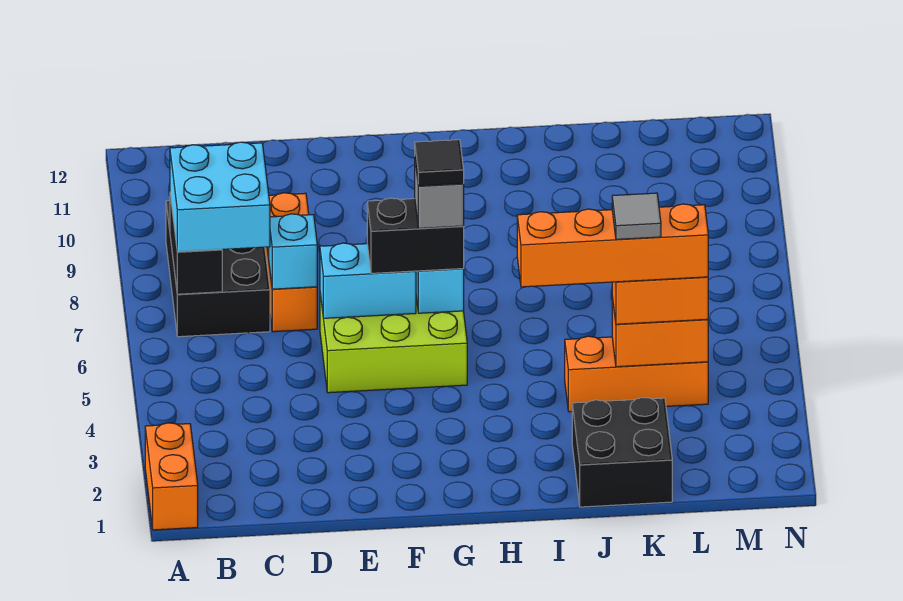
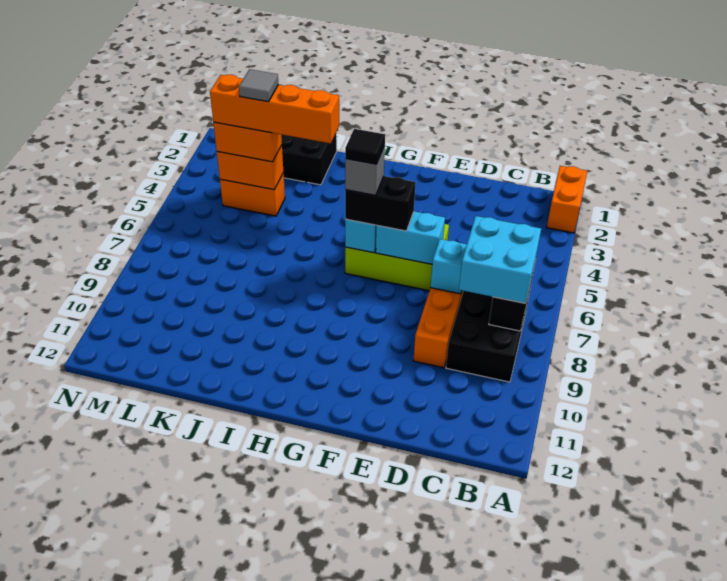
orange brick J4:L4 level 1 -> orange brick K4:L4 level 1

